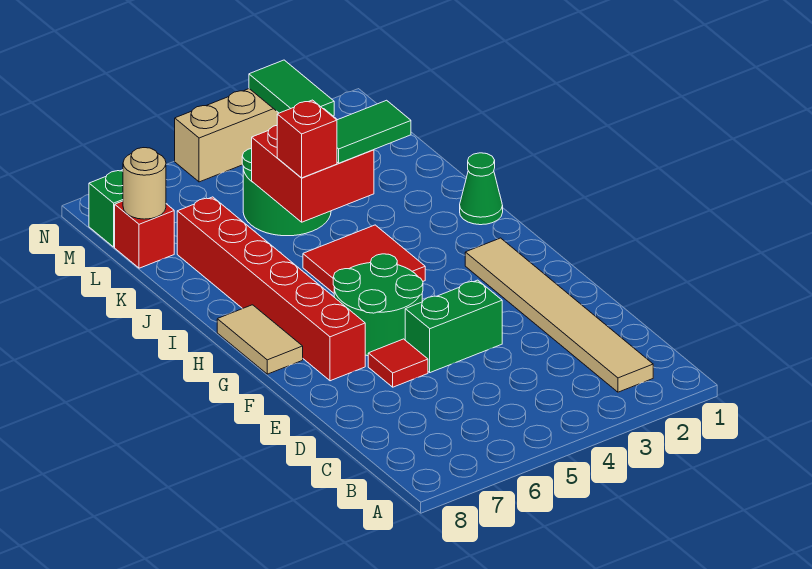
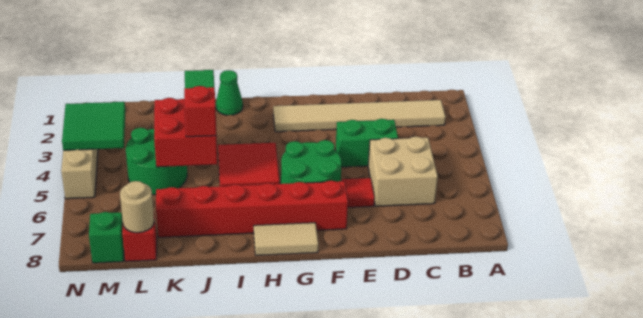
none -> tan brick C5:D6 level 1
green brick E4:E5 level 1 -> green brick D4:E4 level 1
green tile M3:N3 level 2 -> green tile M3:N4 level 2

